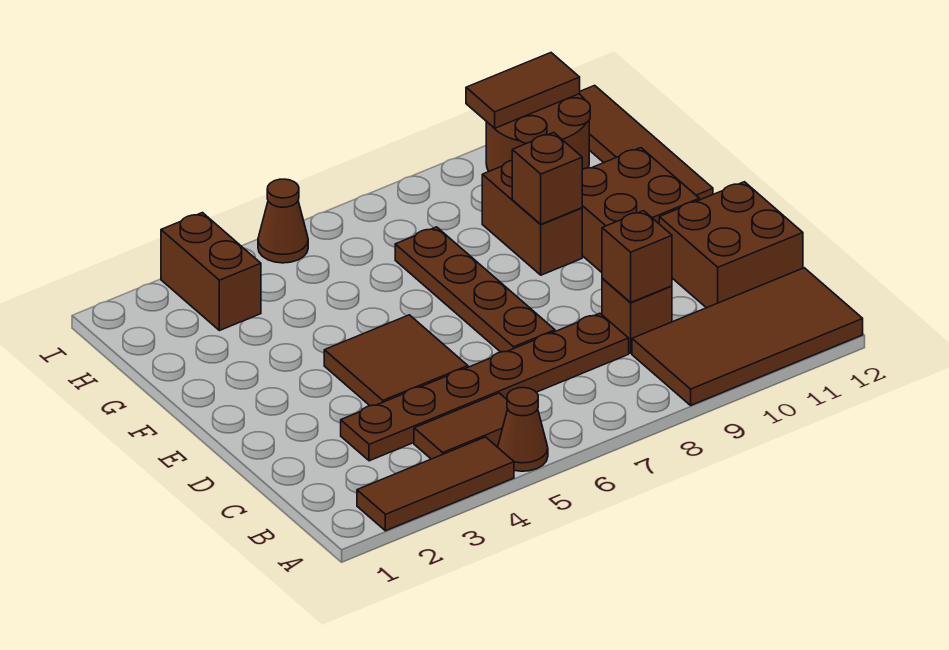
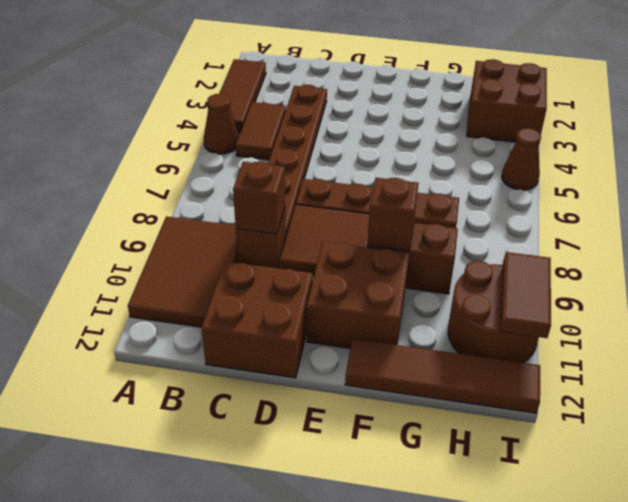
brown tile A9:B12 level 1 -> brown tile A9:B11 level 1
brown tile D4:E5 level 1 -> brown tile D8:E9 level 1
brown brick H3:I3 level 1 -> brown brick H2:I3 level 1

